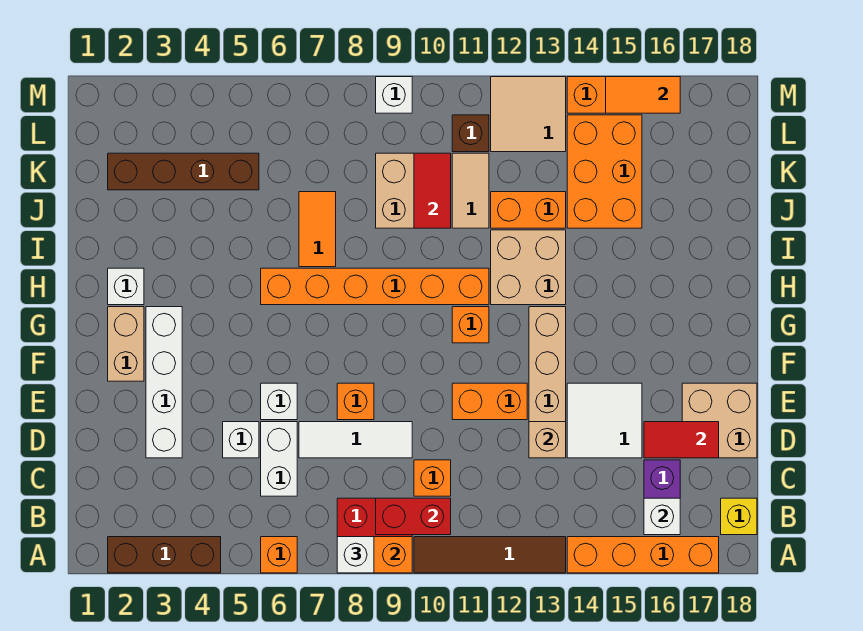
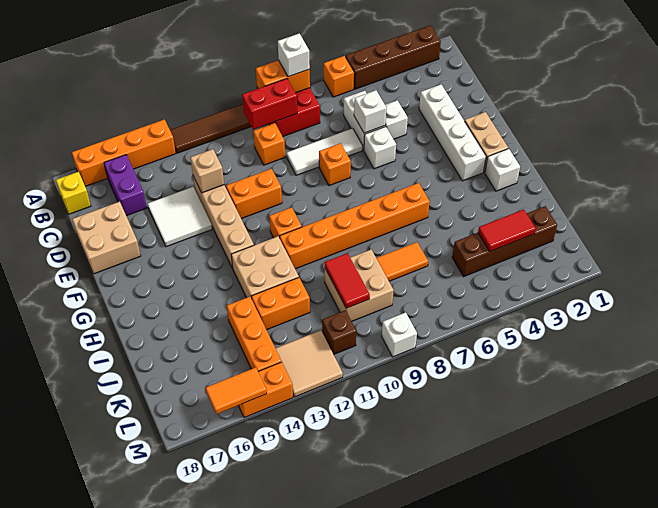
brown brick A2:A4 level 1 -> brown brick A2:A5 level 1
white brick B16 level 2 -> white brick D6 level 2
red tile D16:D17 level 2 -> red tile K3:K4 level 2
orange tile I7:J7 level 1 -> orange tile J7:J8 level 1
tan tile J11:K11 level 1 -> none
orange brick J14:L15 level 1 -> orange brick J14:L14 level 1

